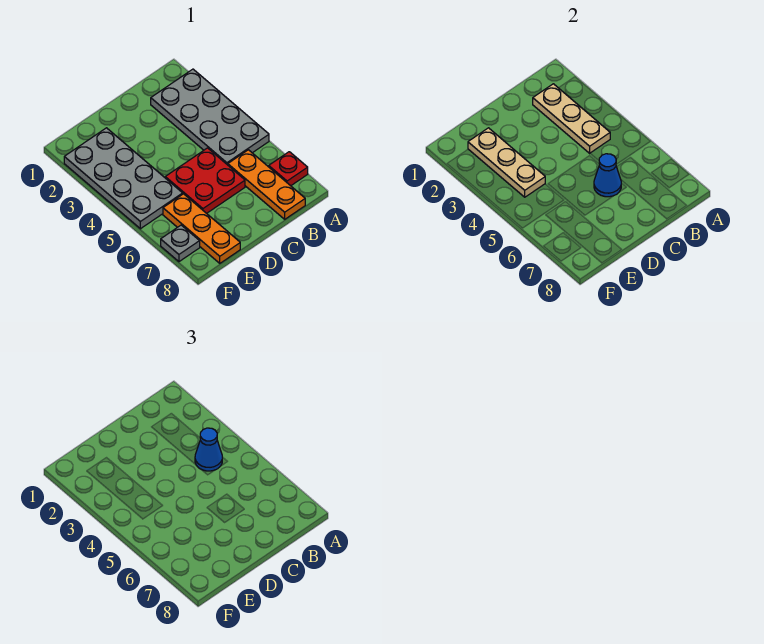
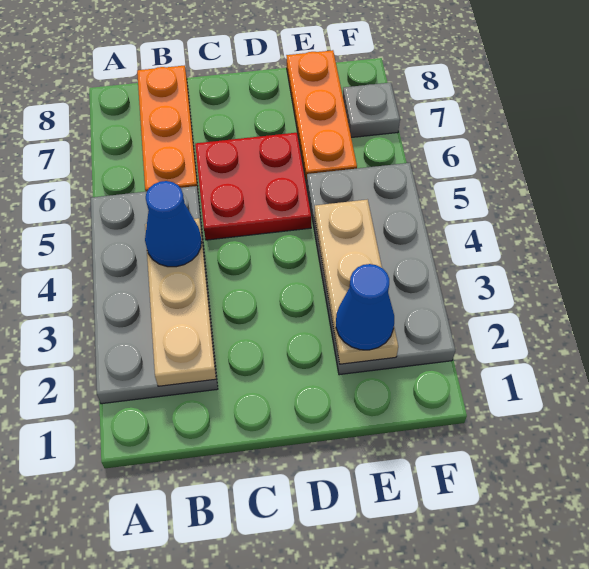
red plate A7 level 1 -> none
blue cone C6 level 2 -> blue cone E2 level 3

